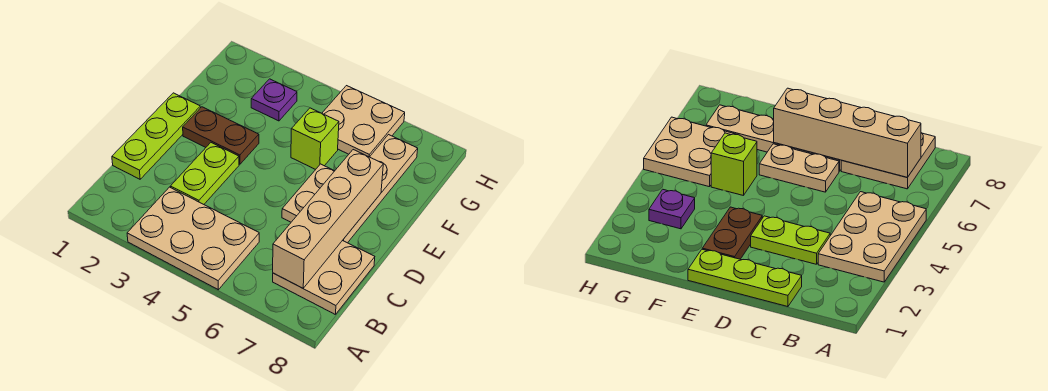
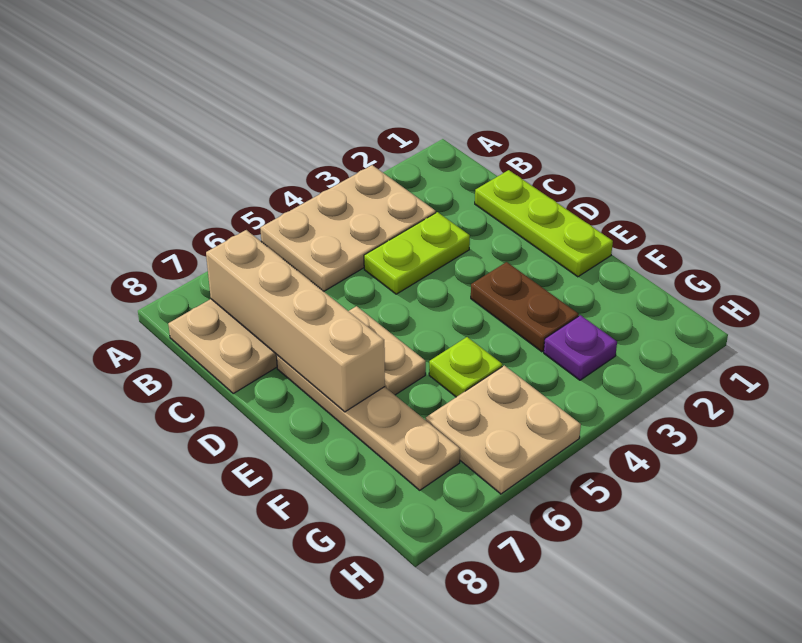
lime plate C3:D3 level 1 -> lime plate C3:C4 level 1
brown plate E2:E3 level 1 -> brown plate E3:F3 level 1
lime brick F5 level 1 -> lime plate F5 level 1

